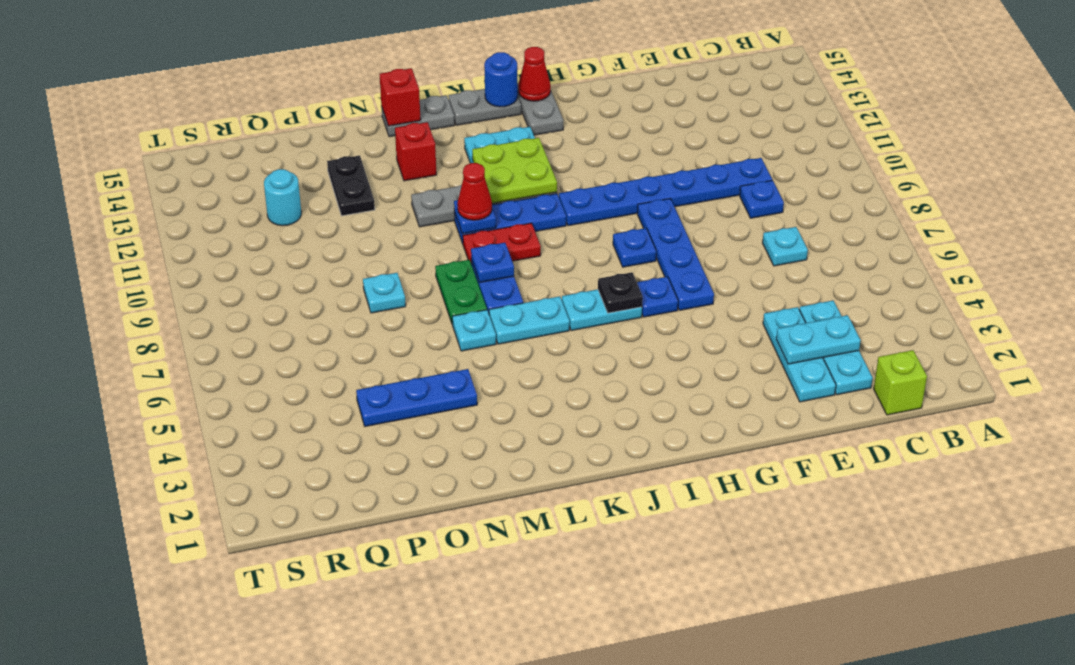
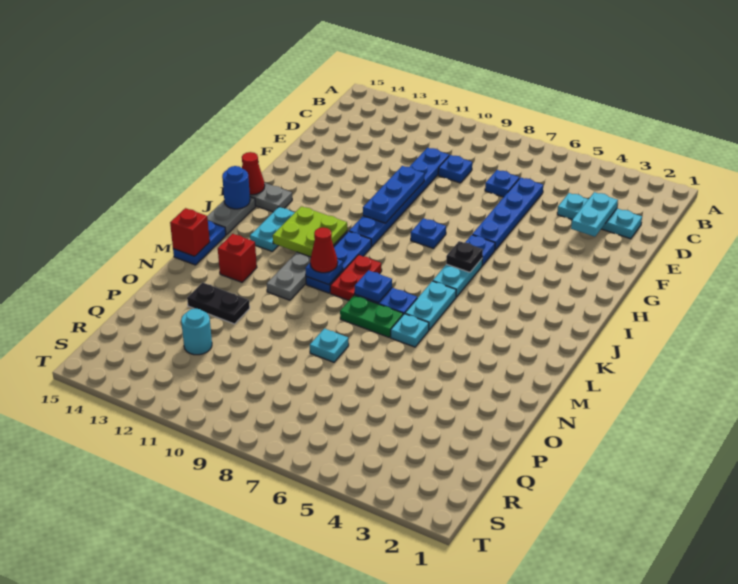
lime brick C1 level 1 -> none
cyan plate D7 level 1 -> blue plate D7 level 1
cyan plate E2:E4 level 1 -> none
blue plate G6:G9 level 1 -> blue plate D6:G6 level 1
grey plate L15:M15 level 1 -> blue plate L15:M15 level 1
blue plate N4:P4 level 1 -> blue plate F10:H10 level 2

